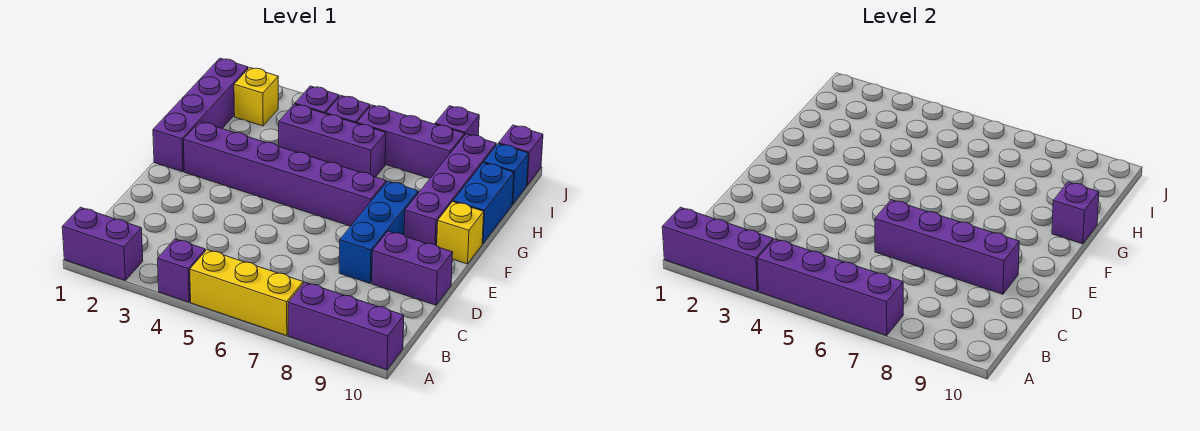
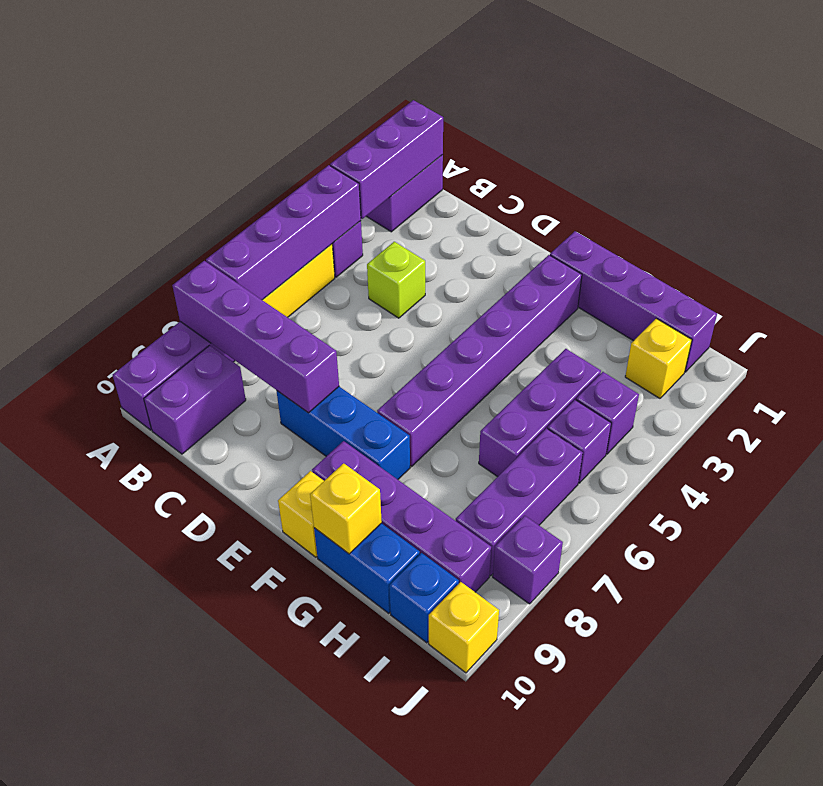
none -> lime brick C4 level 1
purple brick D6:D9 level 2 -> purple brick A8:D8 level 2
purple brick D9:D10 level 1 -> purple brick B9:B10 level 1
purple brick G10 level 2 -> yellow brick G10 level 2
purple brick J10 level 1 -> yellow brick J10 level 1

